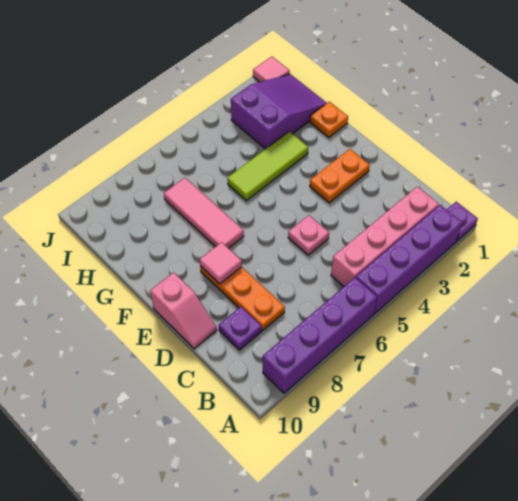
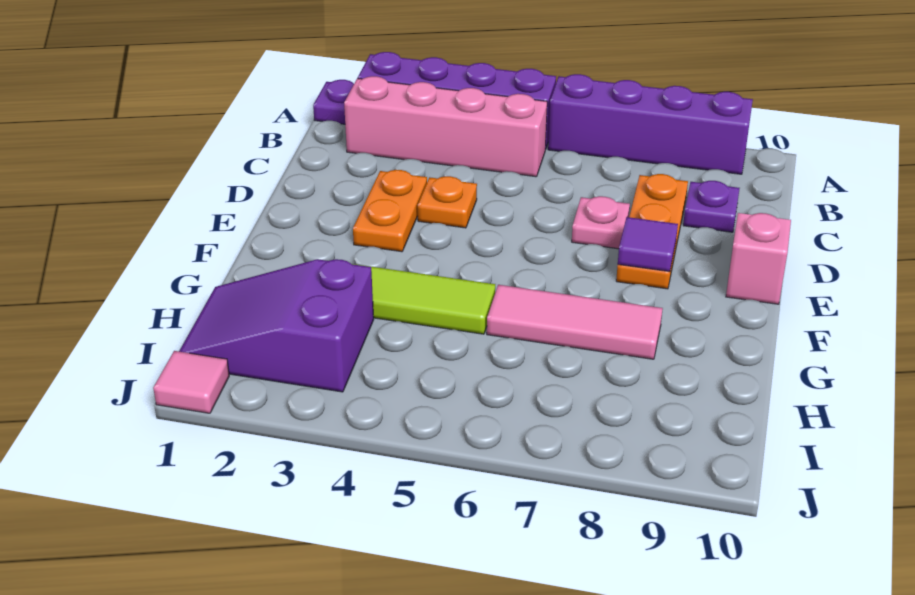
pink plate D5 level 1 -> pink plate D7 level 1
orange plate E2:E3 level 1 -> orange plate D3:E3 level 1
pink tile E8 level 2 -> purple tile E8 level 2
pink tile F7:H7 level 1 -> pink tile G6:G8 level 1
orange plate G1 level 1 -> orange plate D4 level 1

